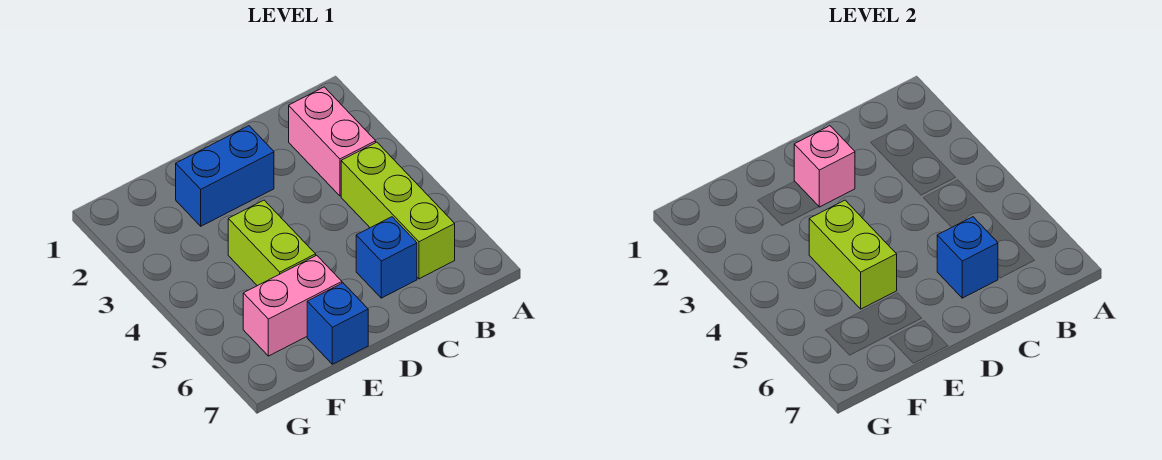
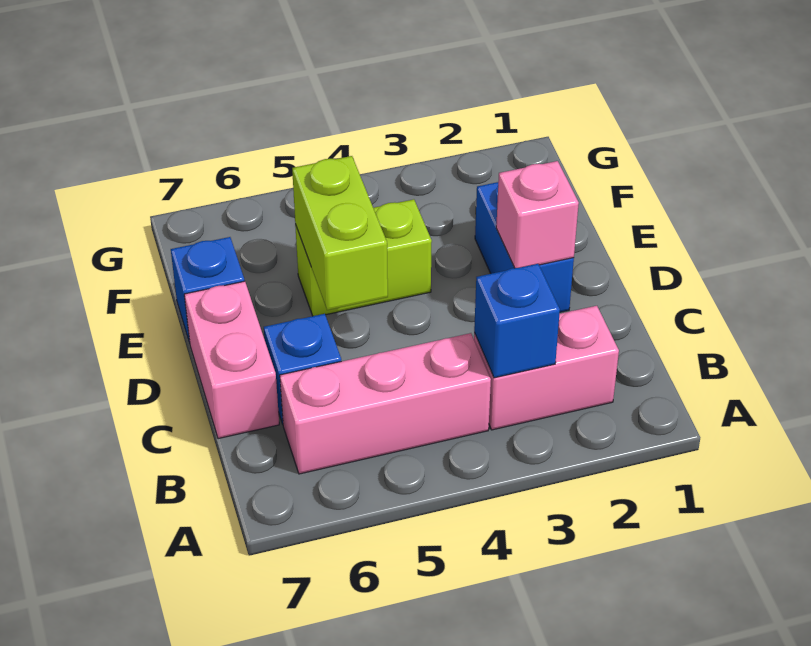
lime brick B4:B6 level 1 -> pink brick B4:B6 level 1
blue brick C6 level 2 -> blue brick B3 level 2
lime brick E4:E5 level 2 -> lime brick D5:E5 level 2
pink brick E6:F6 level 1 -> pink brick C7:D7 level 1

